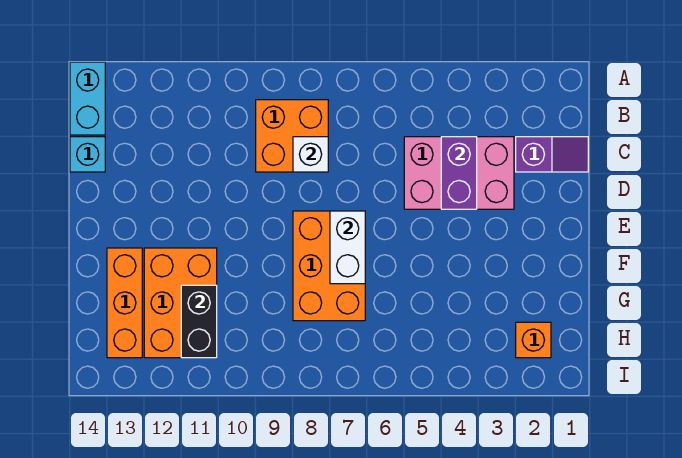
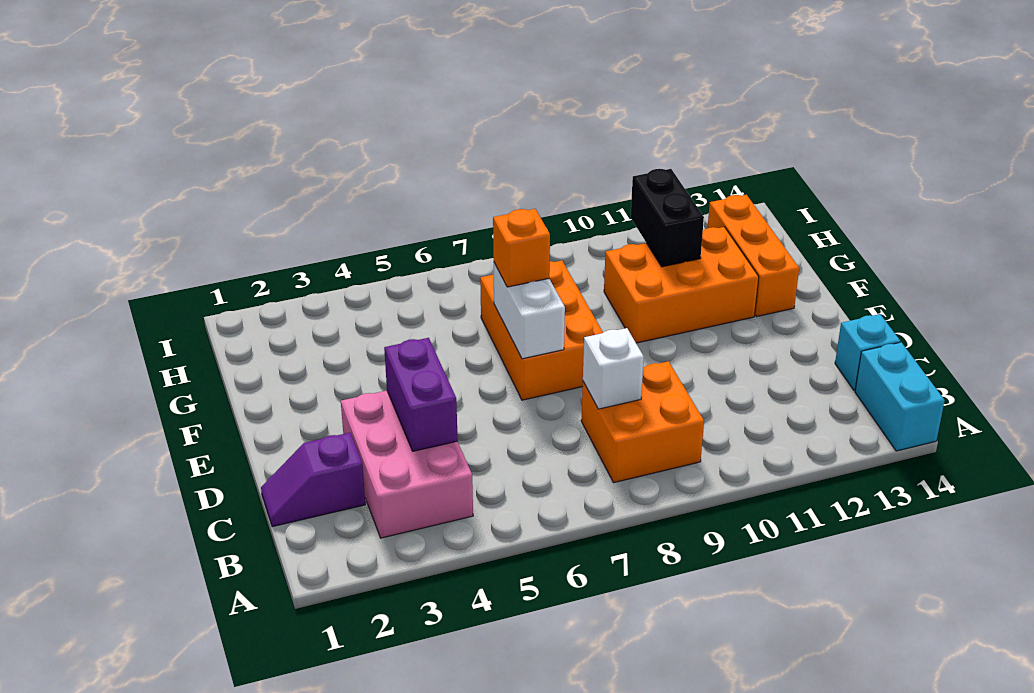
pink brick C3:D5 level 1 -> pink brick B3:D4 level 1
orange brick F11:H12 level 1 -> orange brick F10:G12 level 1
orange brick H2 level 1 -> orange brick F7 level 3

